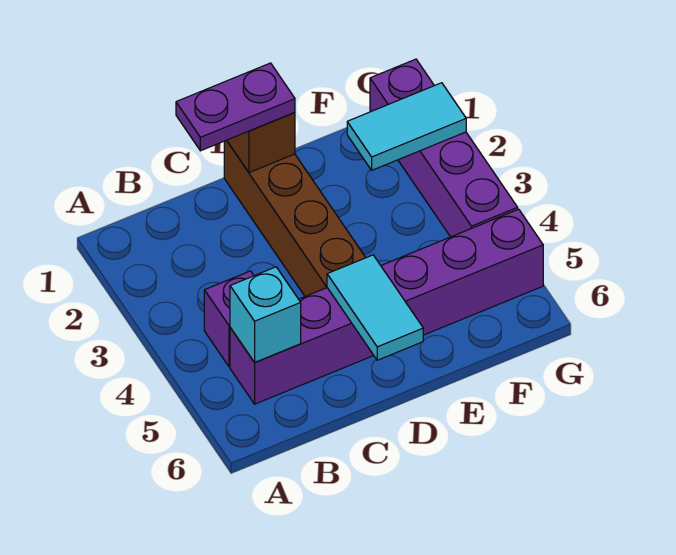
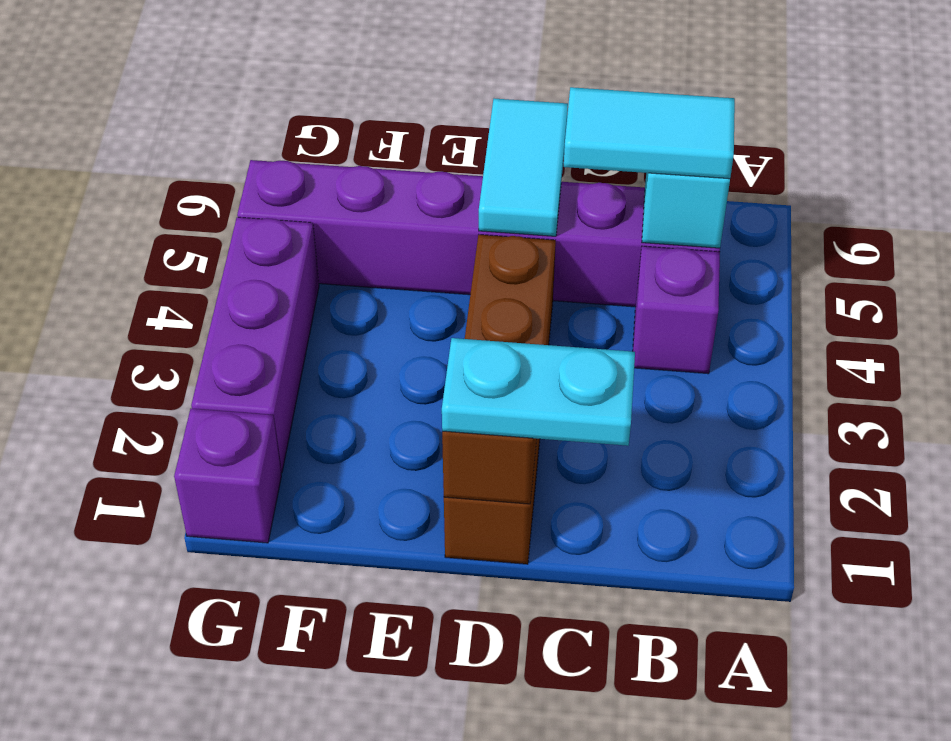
purple plate C1:D1 level 3 -> cyan plate C1:D1 level 3
cyan tile F2:G2 level 2 -> cyan tile B5:C5 level 3

